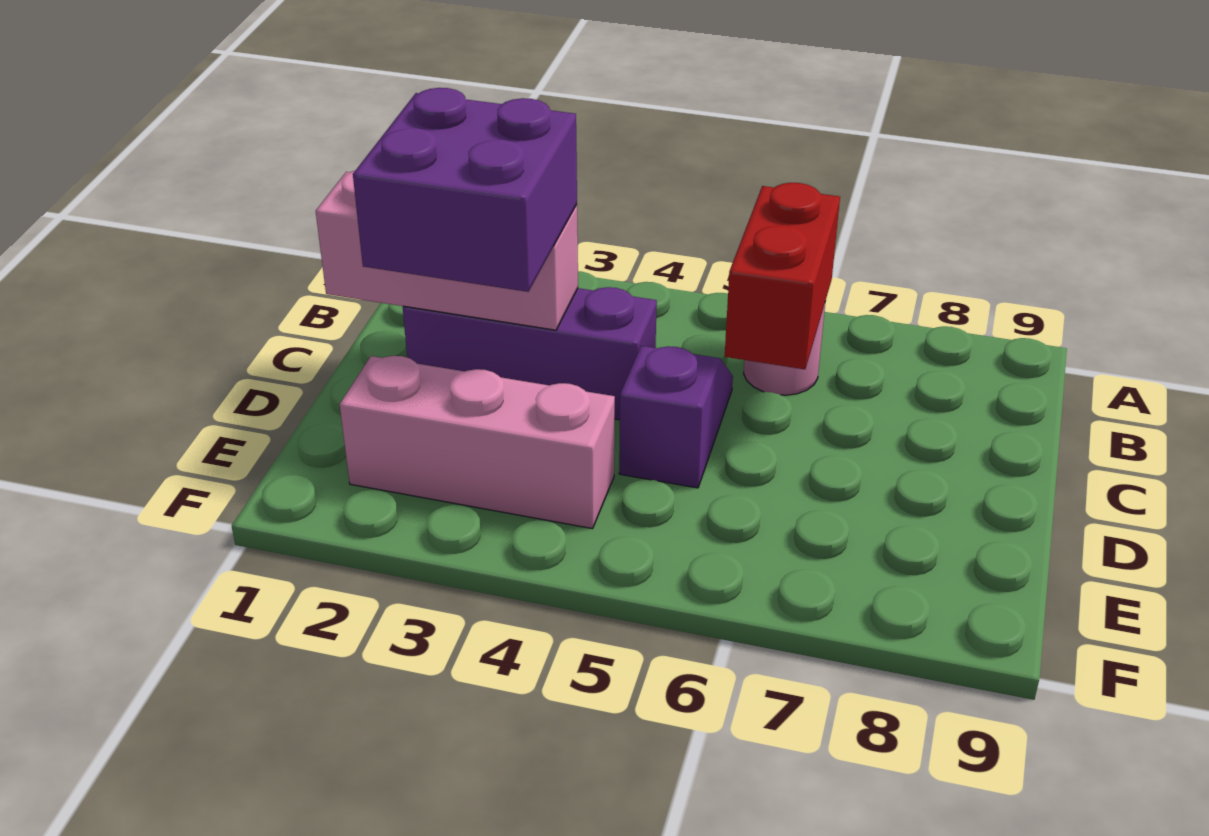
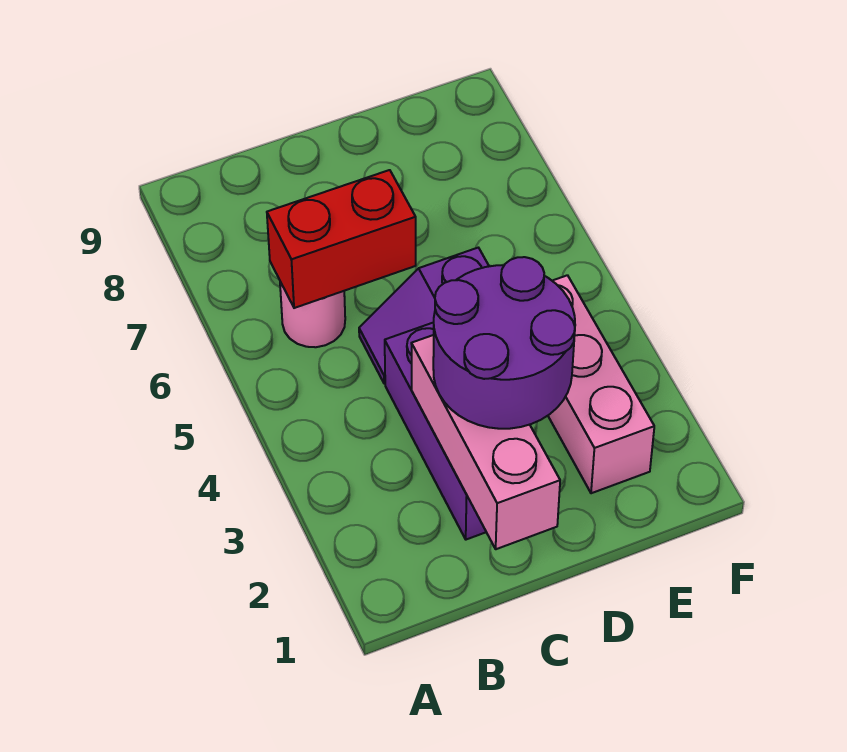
purple brick C2:D3 level 3 -> purple round brick C2:D3 level 3

